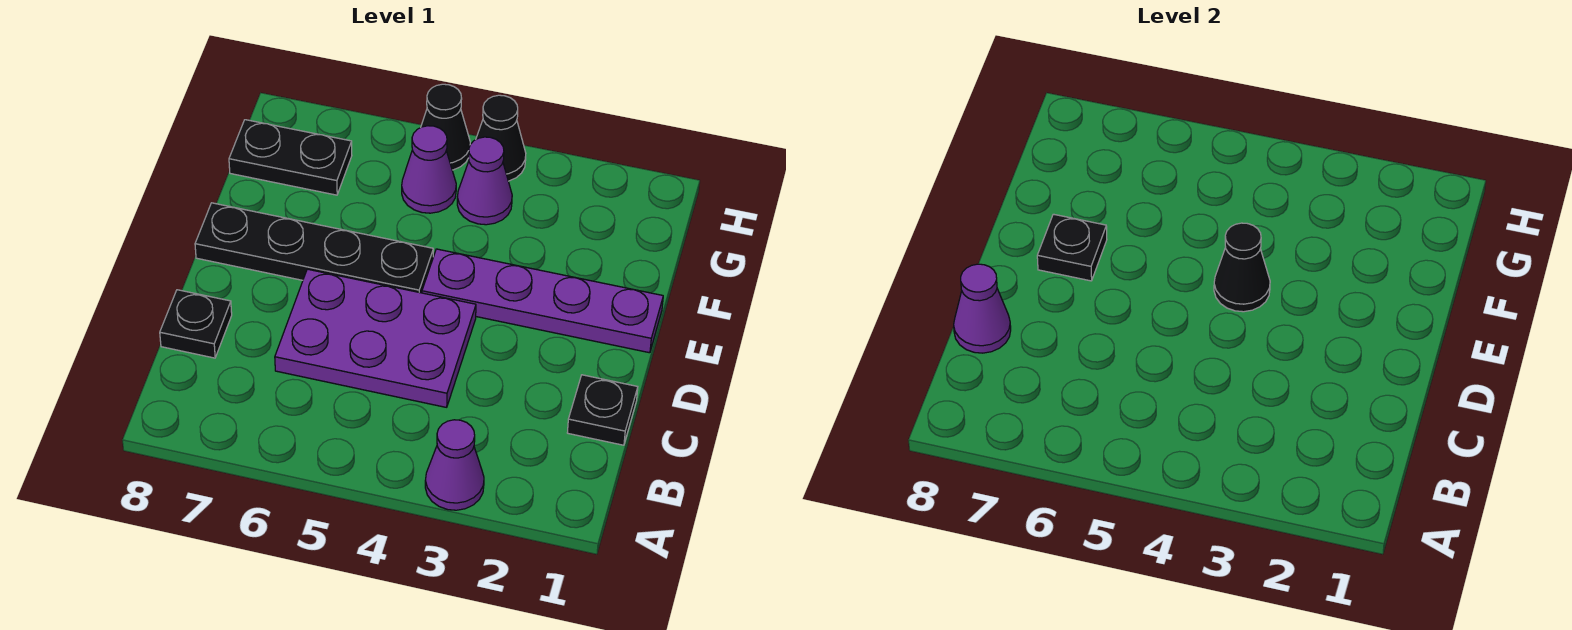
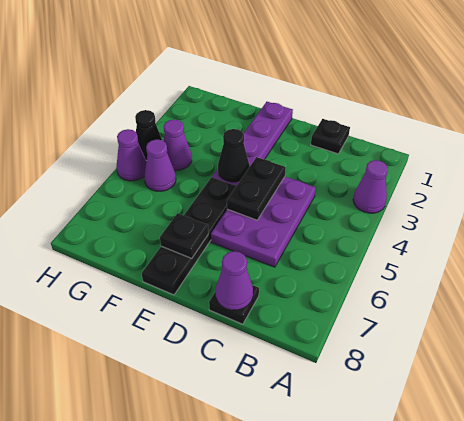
black plate G7:G8 level 1 -> black plate D4:D5 level 2
black cone H5 level 1 -> purple cone H5 level 1

